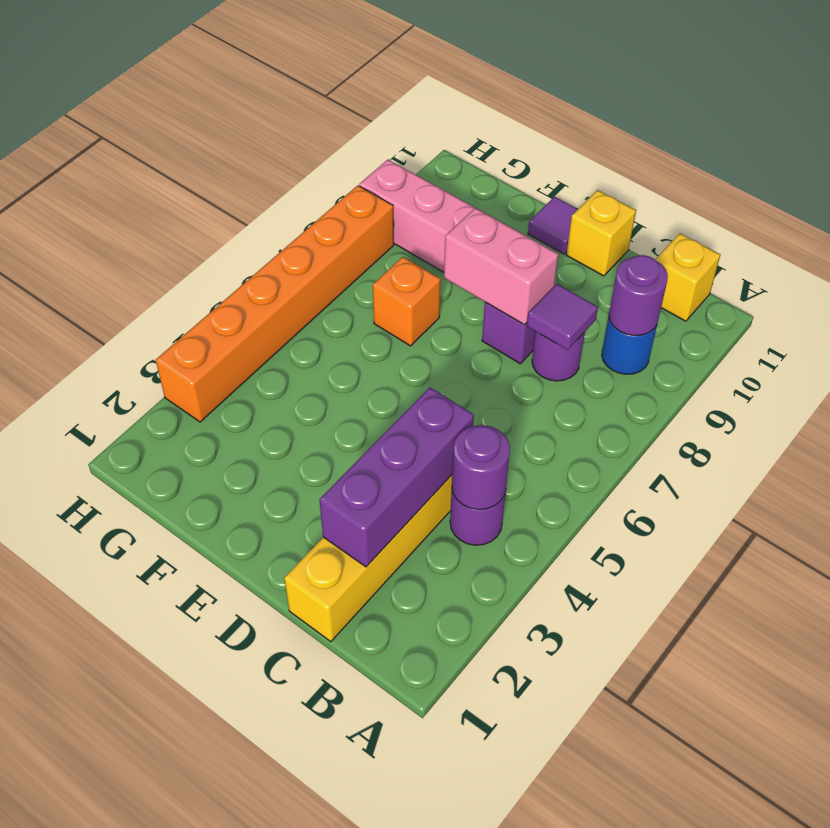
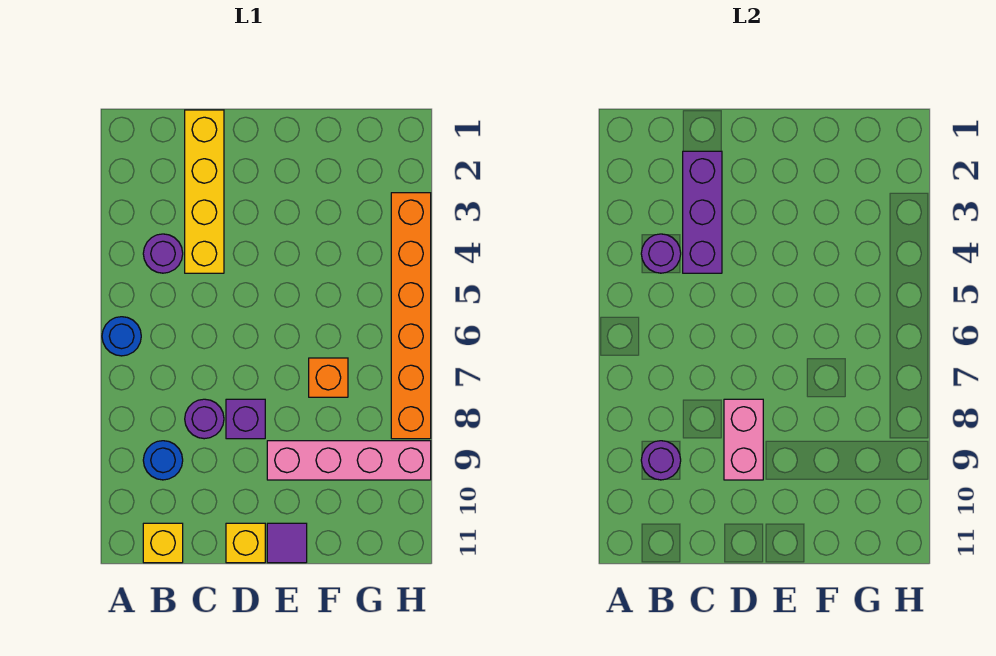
none -> blue round brick A6 level 1
purple tile C8 level 2 -> none
pink brick D8:E8 level 2 -> pink brick D8:D9 level 2

